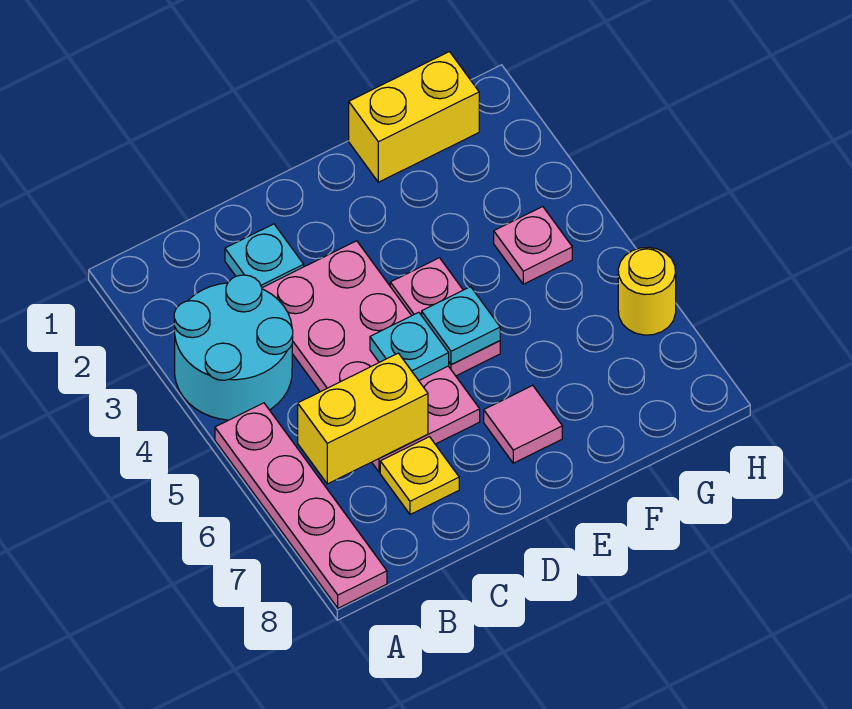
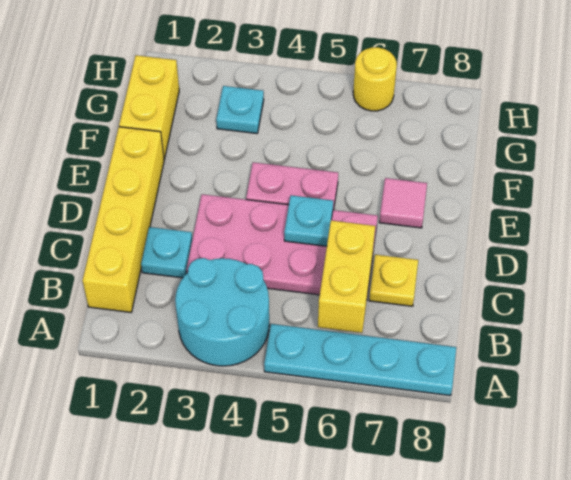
pink plate A5:A8 level 1 -> cyan plate A5:A8 level 1
none -> yellow brick B1:E1 level 1
cyan plate E5 level 2 -> cyan plate G3 level 1
pink plate G4 level 1 -> none

